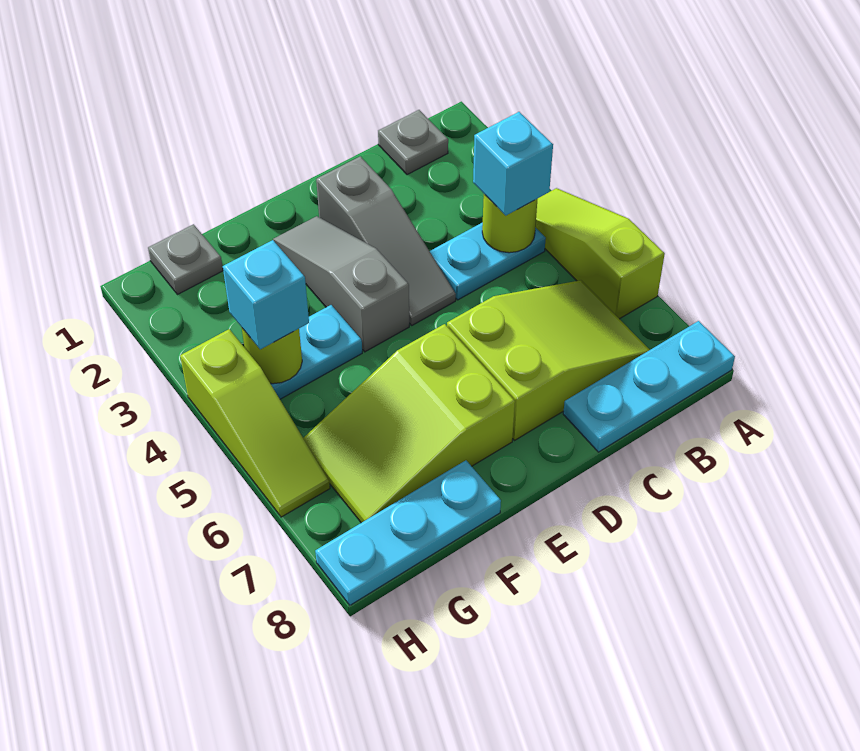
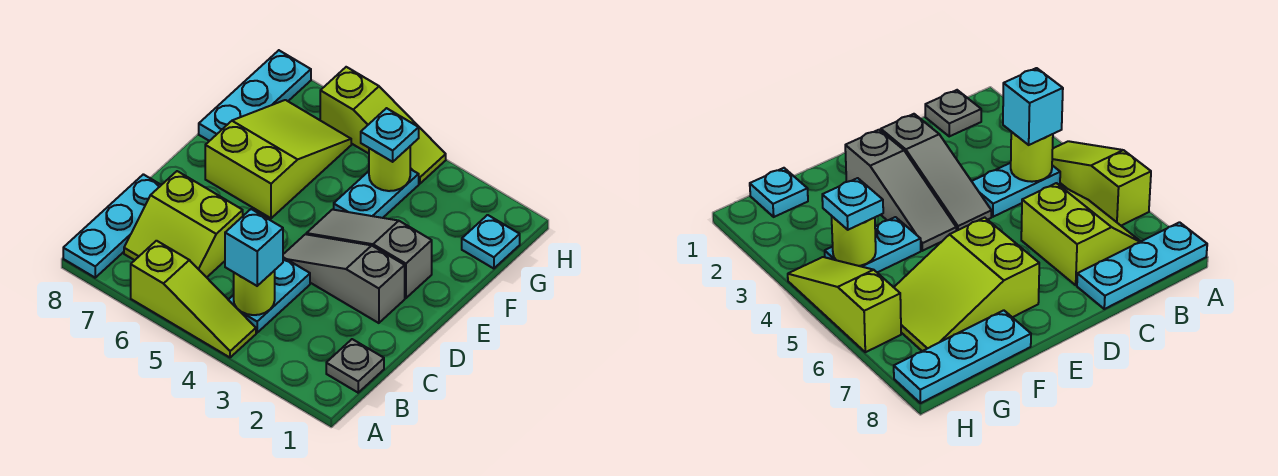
lime slope B6:D7 level 1 top D -> lime slope B6:C7 level 1 top C
grey slope E2:E4 level 1 top 4 -> grey slope E2:E4 level 1 top 2
grey plate G1 level 1 -> cyan plate G1 level 1
cyan brick G4 level 3 -> cyan plate G4 level 3
lime slope H4:H6 level 1 top 4 -> lime slope H4:H6 level 1 top 6

